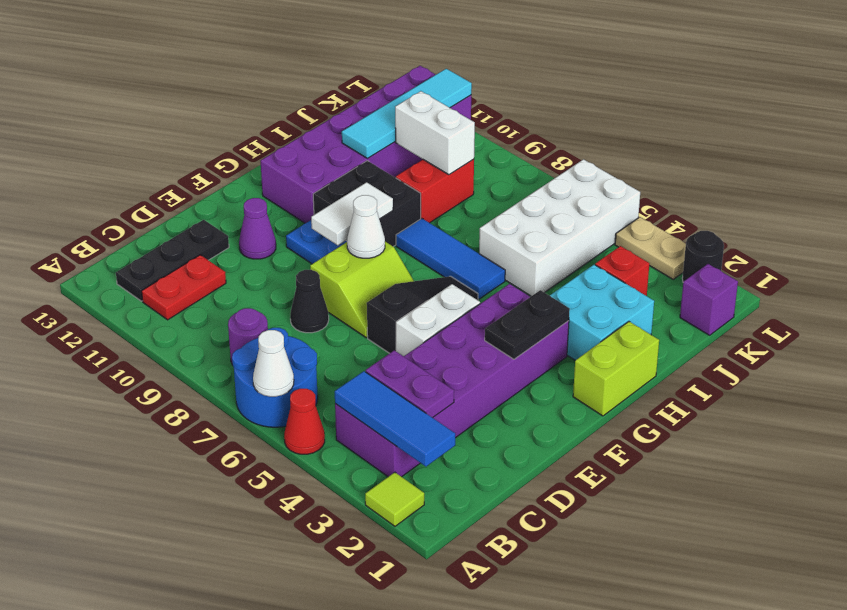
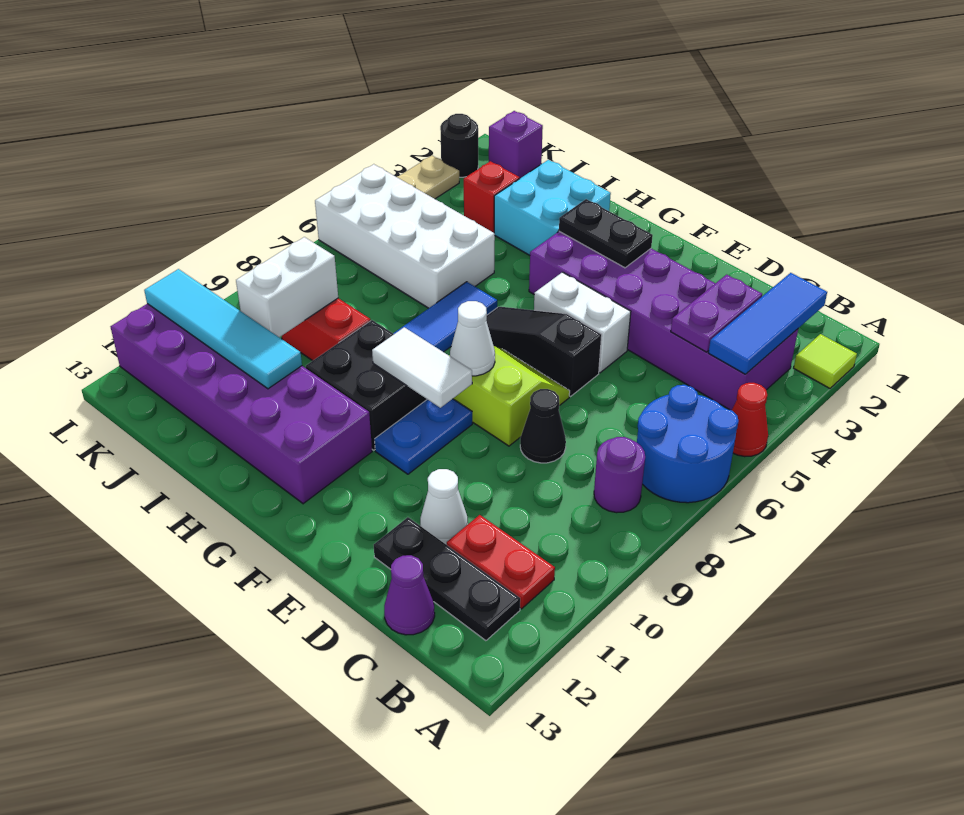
white cone A6 level 2 -> white cone D11 level 1
purple cone E11 level 1 -> purple cone C13 level 1
lime brick G1:H1 level 1 -> none

